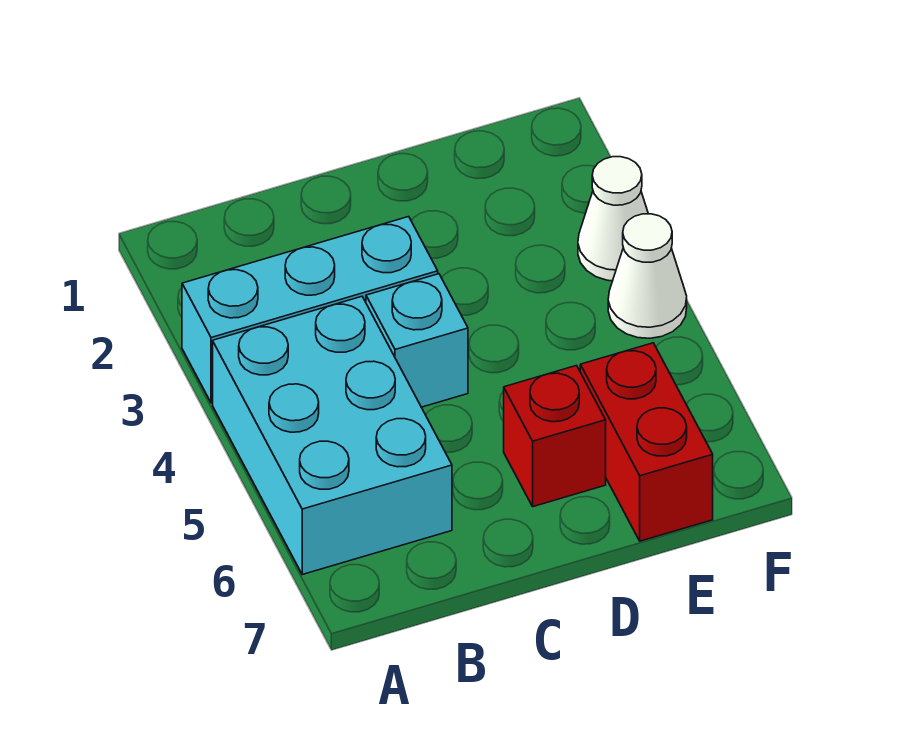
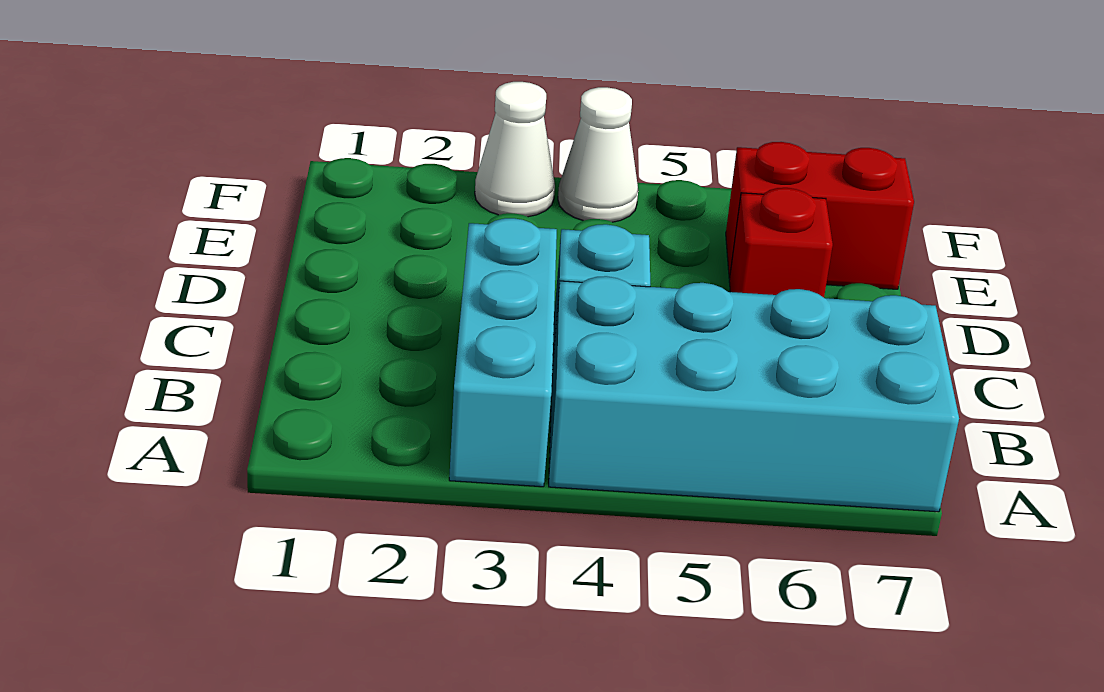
cyan brick A4:B6 level 1 -> cyan brick A4:B7 level 1

